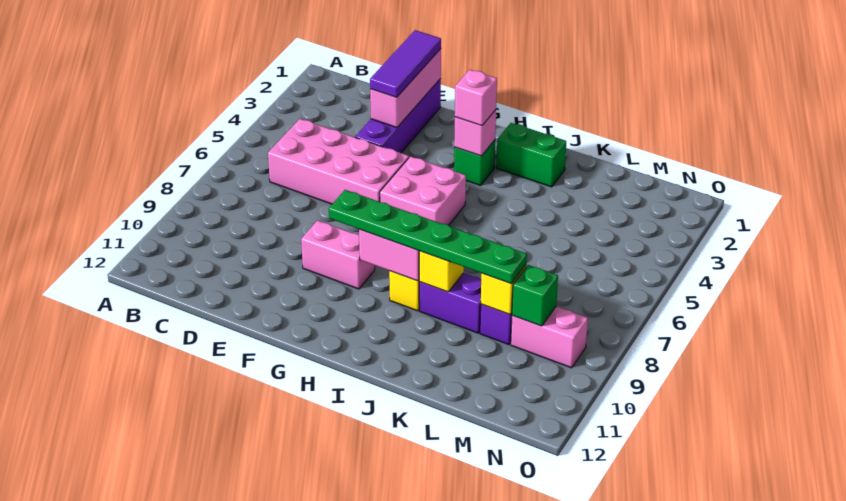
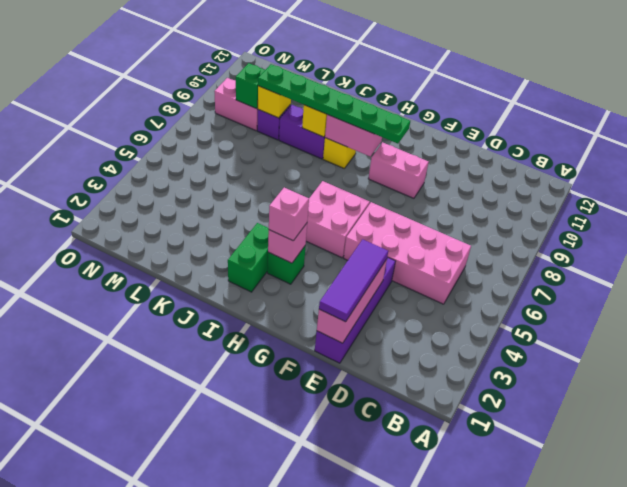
green brick I2:J2 level 1 -> green brick I2:I3 level 1

